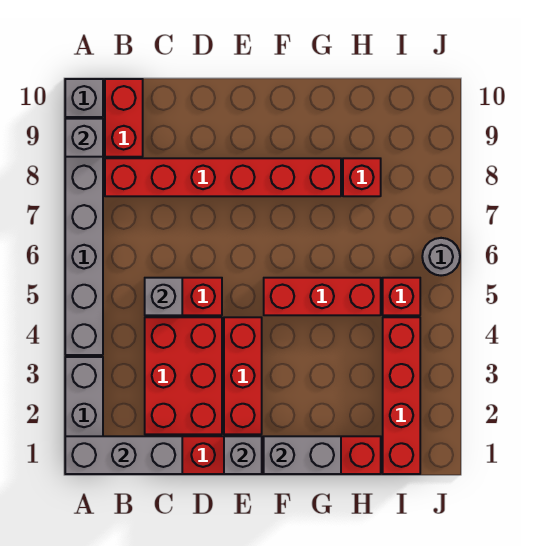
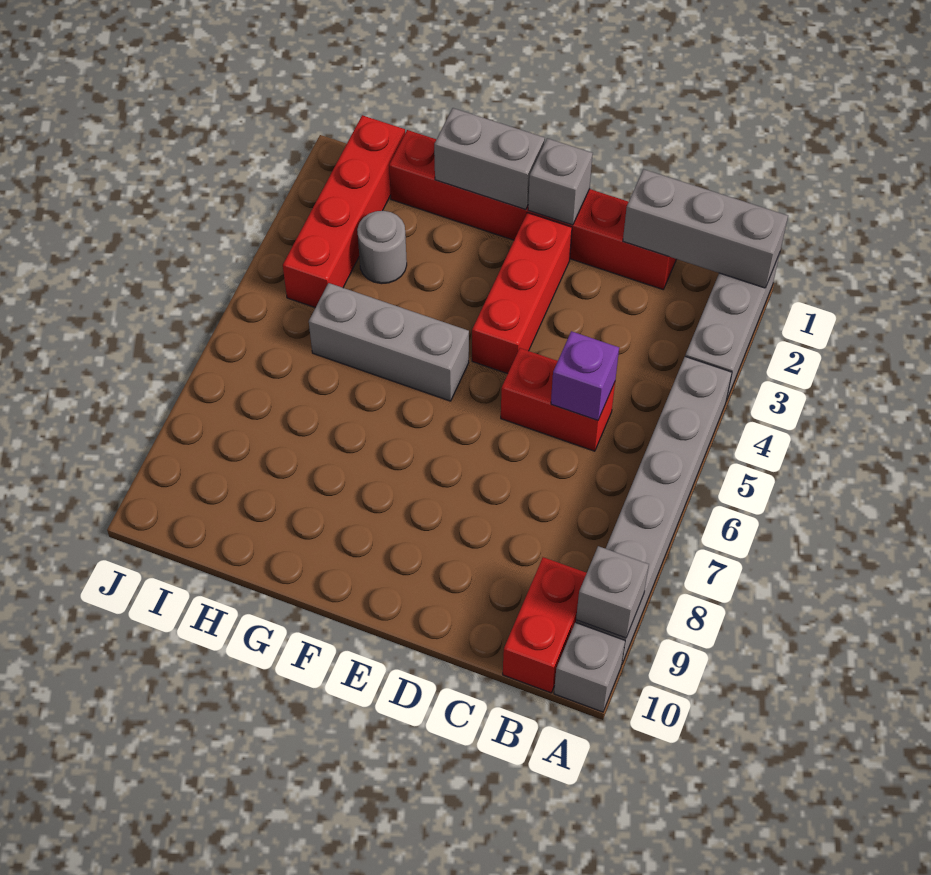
red brick B8:G8 level 1 -> none
red brick C2:D4 level 1 -> none
grey brick C5 level 2 -> purple brick C5 level 2
red brick F5:H5 level 1 -> grey brick F5:H5 level 1
red brick H8 level 1 -> none
red brick I5 level 1 -> none
grey round brick J6 level 1 -> grey round brick H3 level 1

